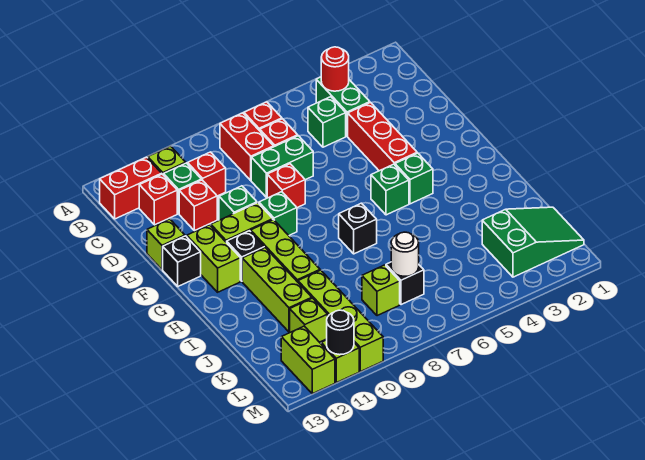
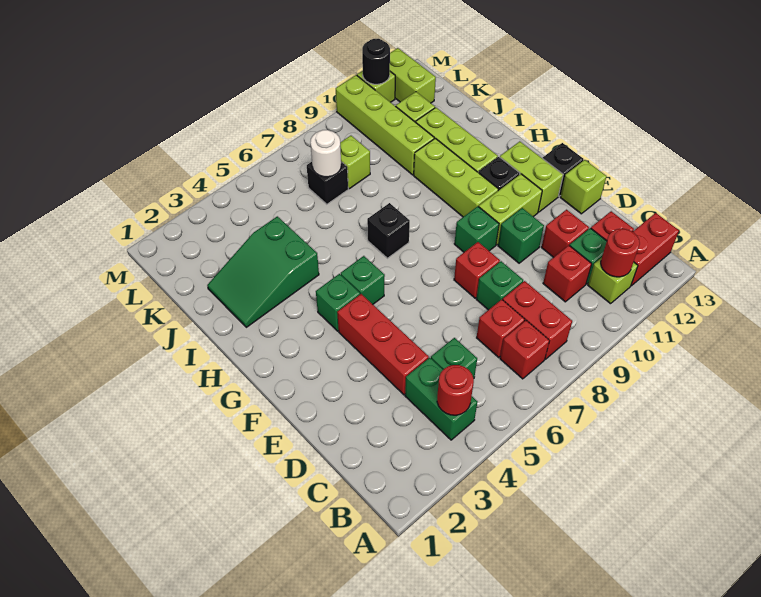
none -> red round brick B11 level 2
green brick D7:D8 level 1 -> green brick D8 level 1
green slope K1:L3 level 1 top 3 -> green slope I2:J4 level 1 top 4

